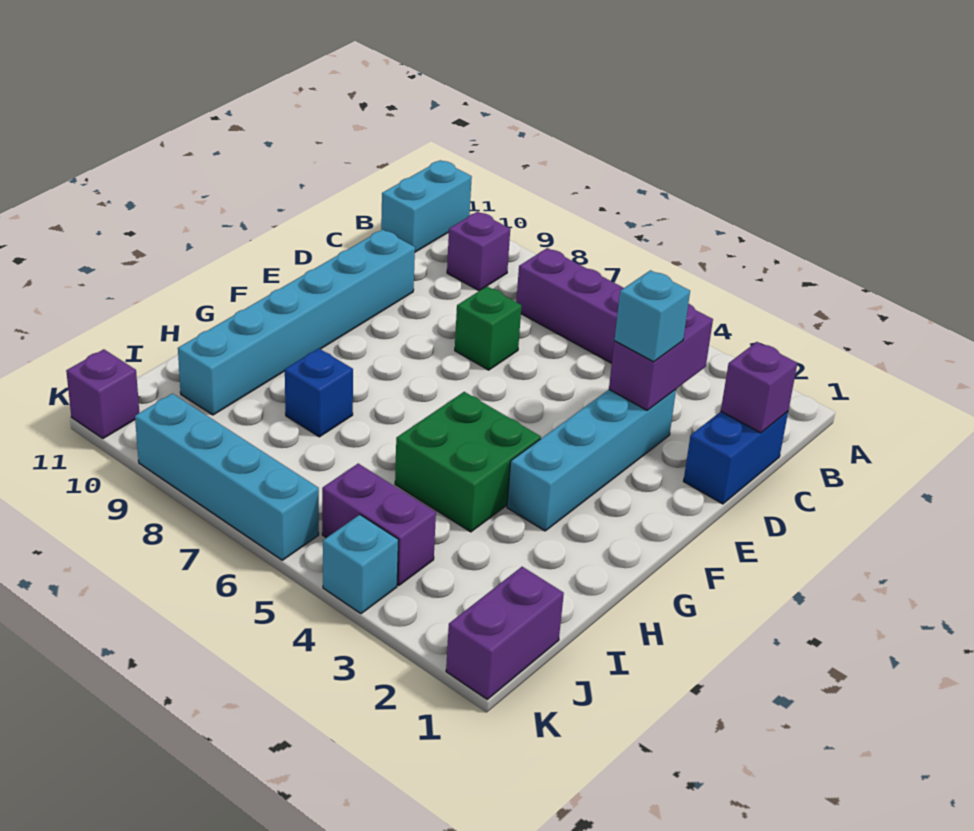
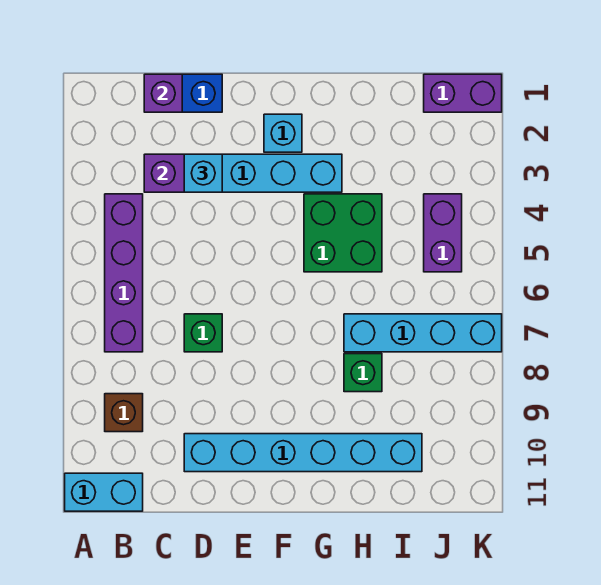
purple brick B9 level 1 -> brown brick B9 level 1
blue brick H8 level 1 -> green brick H8 level 1
cyan brick K4 level 1 -> cyan brick F2 level 1
cyan brick K6:K9 level 1 -> cyan brick H7:K7 level 1
purple brick K11 level 1 -> none

